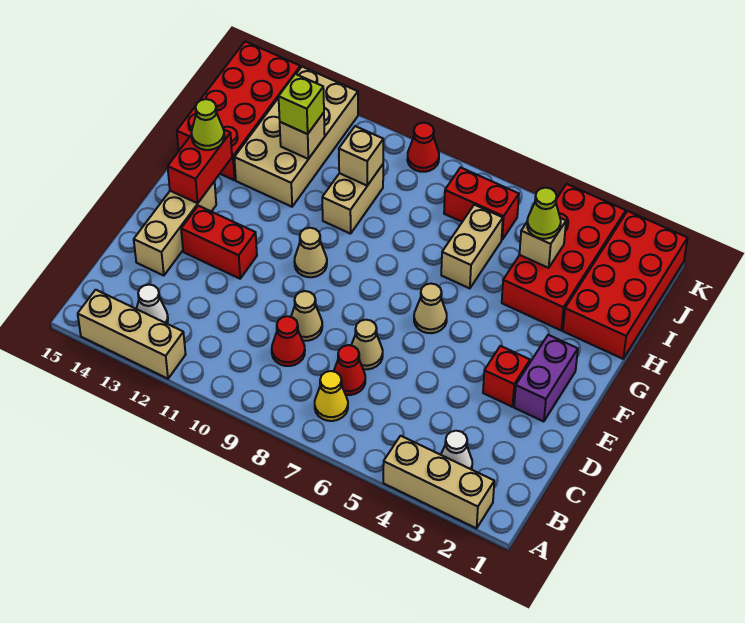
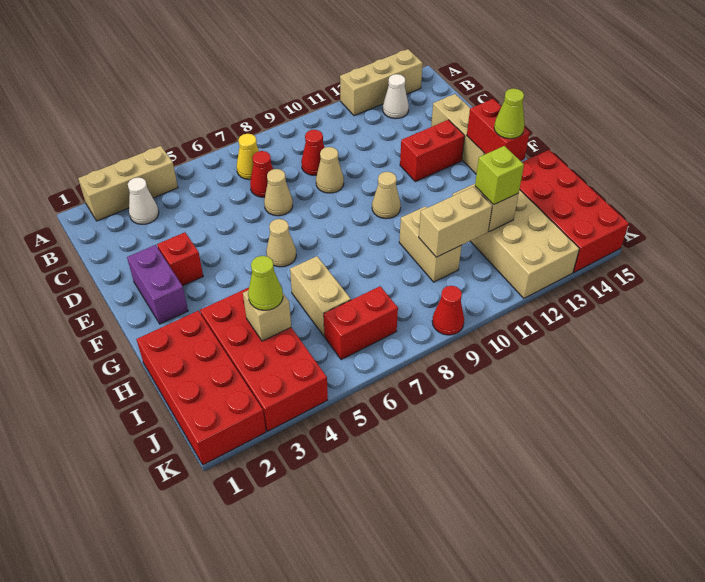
tan brick I10 level 2 -> tan brick I10:I11 level 2

